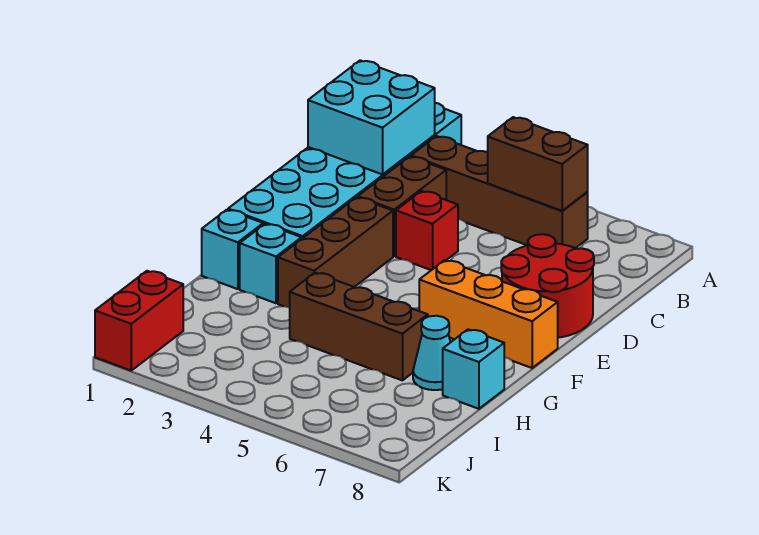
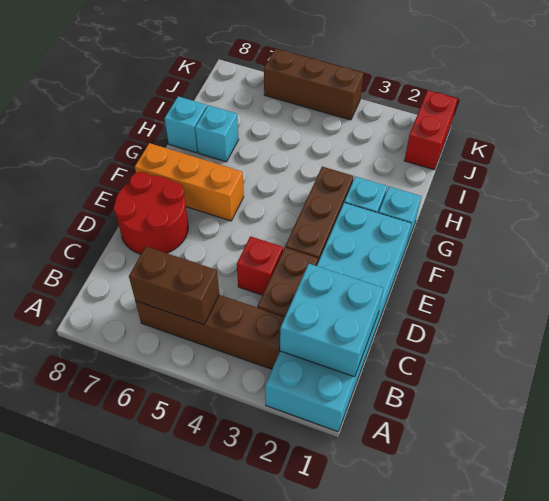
brown brick H4:H6 level 1 -> brown brick K4:K6 level 1
cyan cone H7 level 1 -> cyan brick H7 level 1

